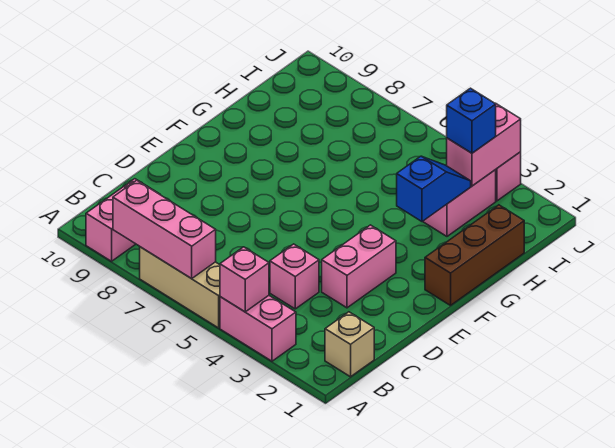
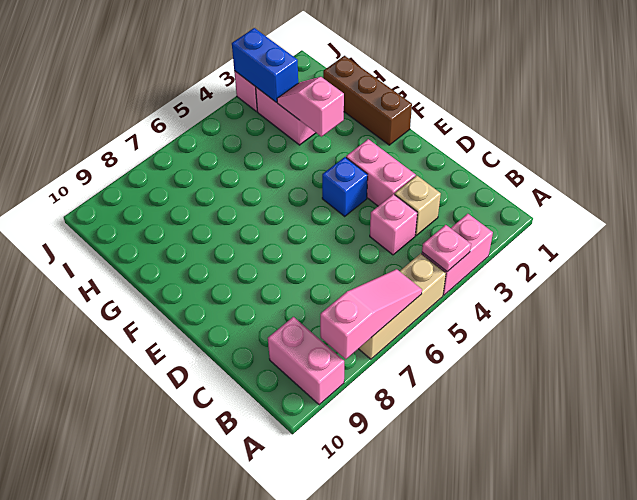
pink brick A4 level 2 -> pink plate A4 level 2
pink brick A6:A8 level 2 -> pink slope A6:A8 level 2 top 8
tan brick B1 level 1 -> tan brick C3 level 1
blue slope G3:H3 level 2 top G -> pink slope G3:H3 level 2 top G
pink brick I3:J3 level 2 -> blue brick I3:J3 level 2
blue brick I3 level 3 -> blue brick E4 level 1

